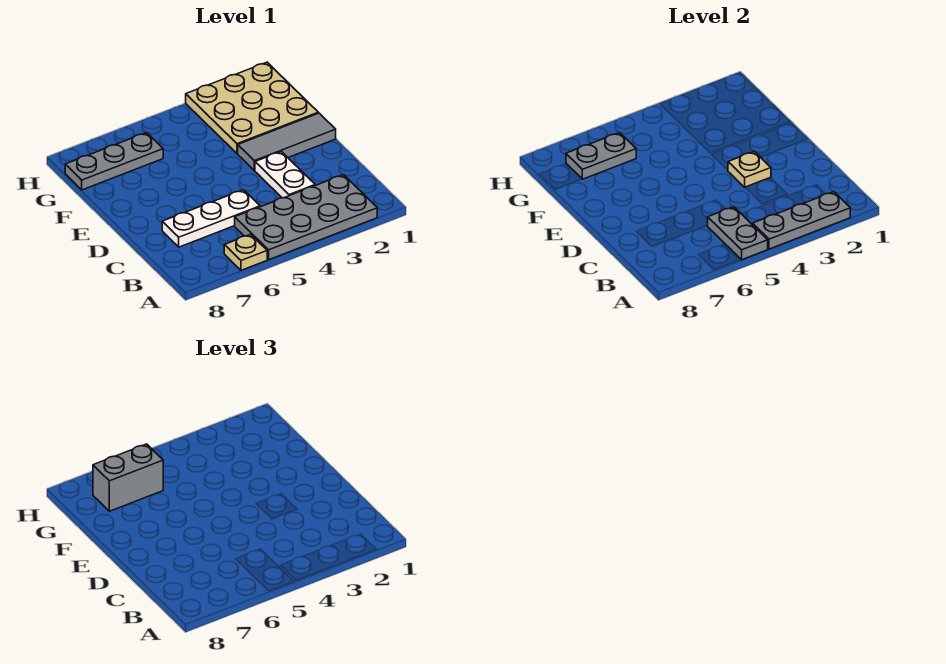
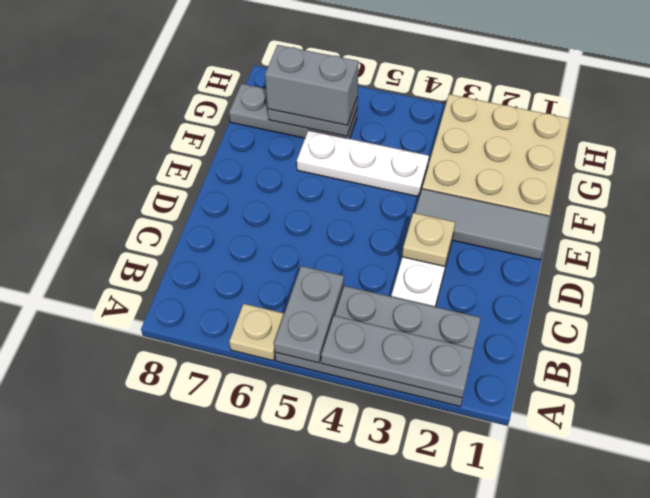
white plate C5:C7 level 1 -> white plate F4:F6 level 1

